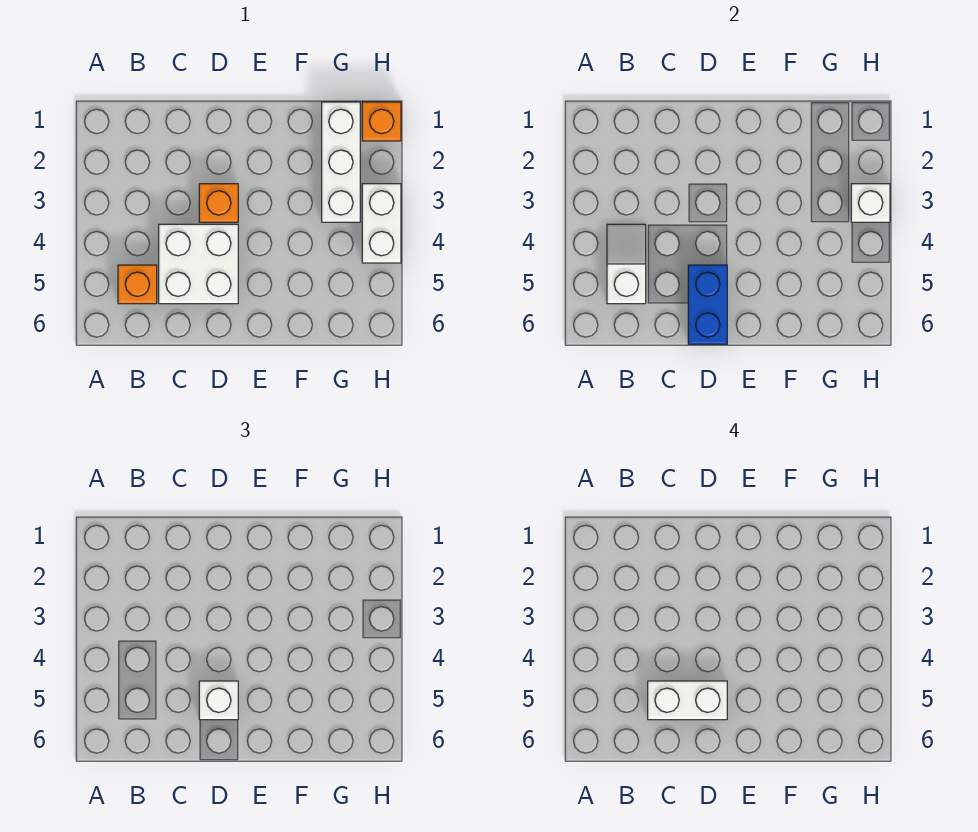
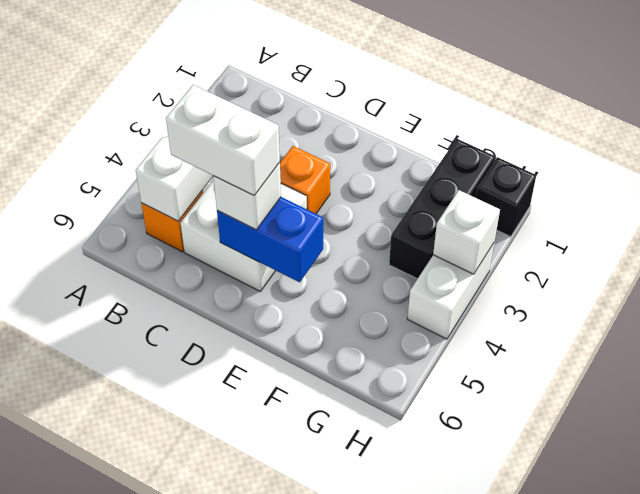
blue brick D5:D6 level 2 -> blue brick D5:E5 level 2
white brick G1:G3 level 1 -> black brick G1:G3 level 1
orange brick H1 level 1 -> black brick H1 level 1

